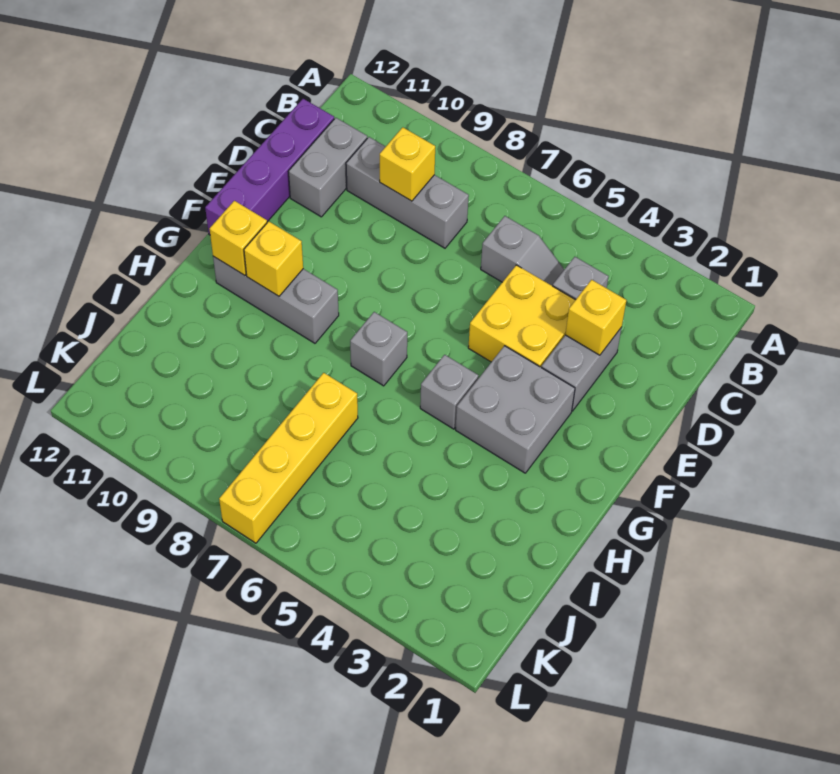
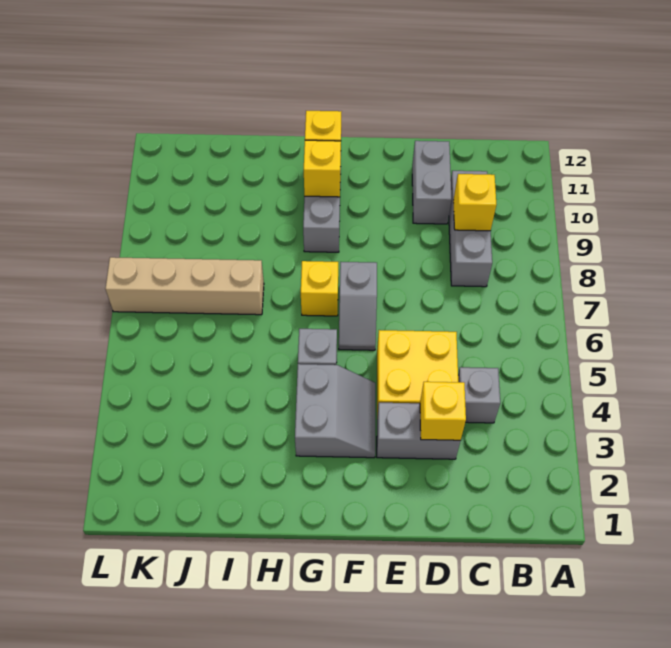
grey slope C5:C6 level 1 top 6 -> grey slope F6:F7 level 1 top 7
grey brick C11:D11 level 1 -> grey brick D10:D11 level 1
purple brick C12:F12 level 1 -> none
grey brick F3:G4 level 1 -> grey slope F3:G4 level 1 top G
grey brick G7 level 1 -> yellow brick G7 level 1
yellow brick I7:L7 level 1 -> tan brick I7:L7 level 1

